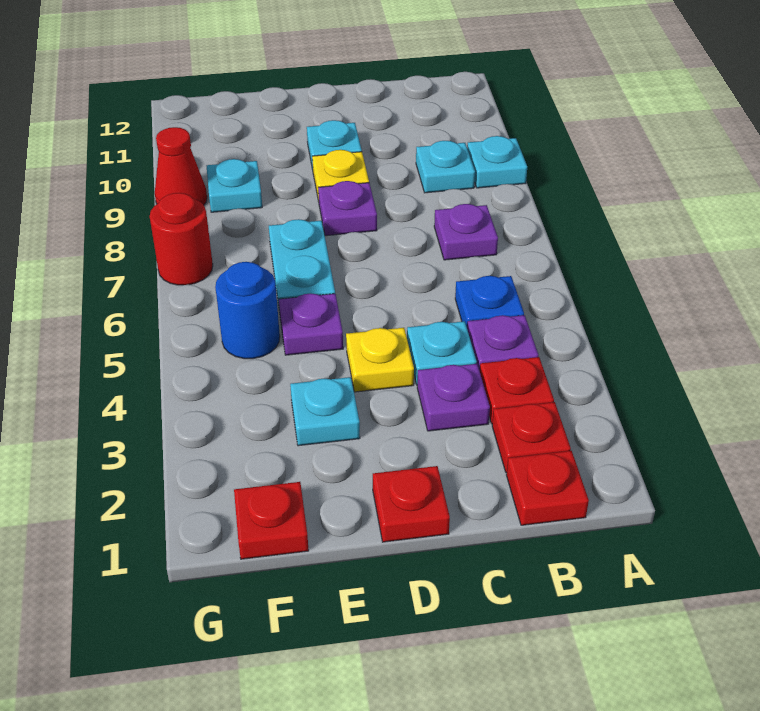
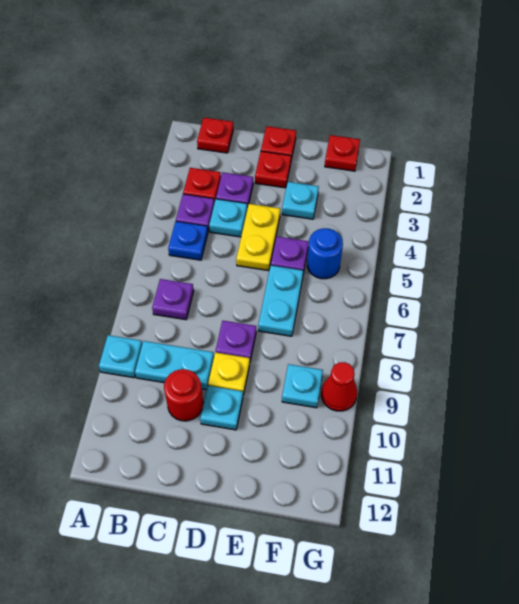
red plate B2 level 1 -> red plate D2 level 1
cyan plate B9 level 1 -> cyan plate B9:C9 level 1
yellow plate D4 level 1 -> yellow plate D4:D5 level 1
red round brick G7 level 1 -> red round brick C10 level 1

